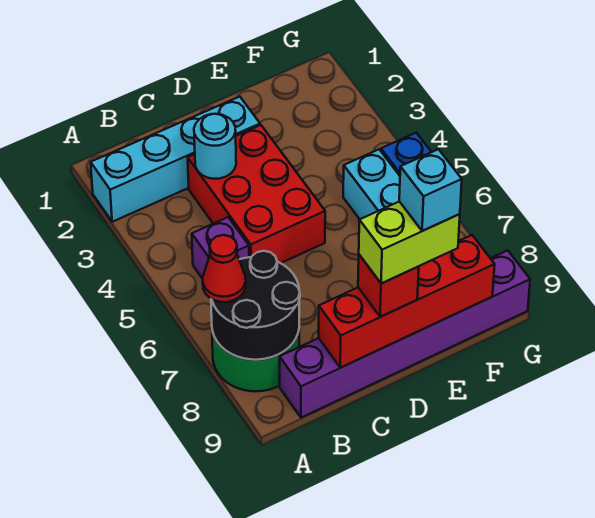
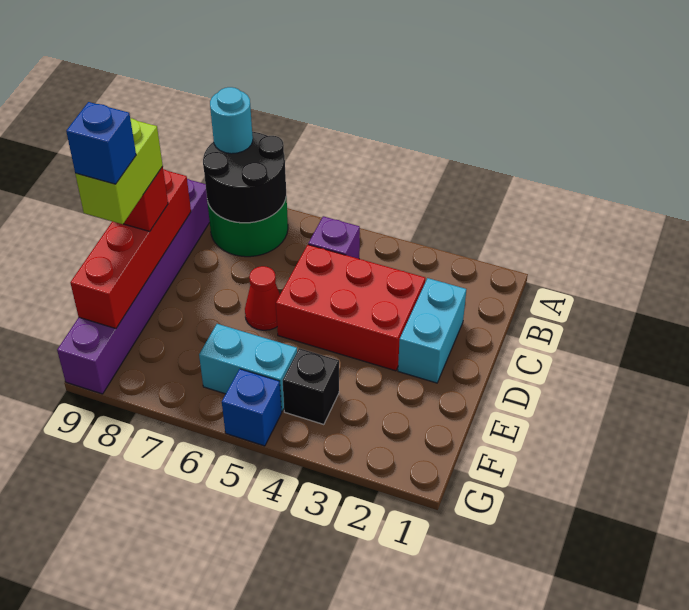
cyan brick A2:D2 level 1 -> cyan brick C2:D2 level 1
red cone A7 level 3 -> red cone D6 level 1
cyan round brick C3 level 2 -> cyan round brick A8 level 3
cyan brick E9 level 5 -> blue brick E9 level 5
none -> black brick F4 level 1

